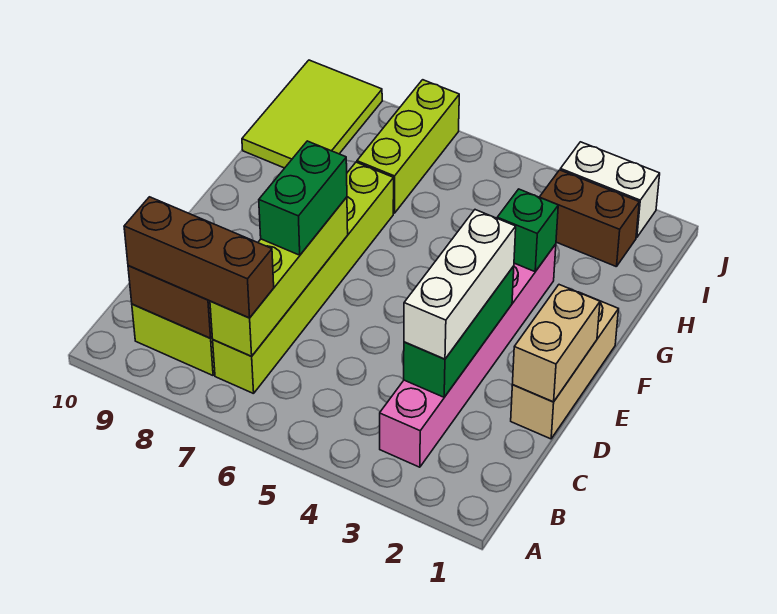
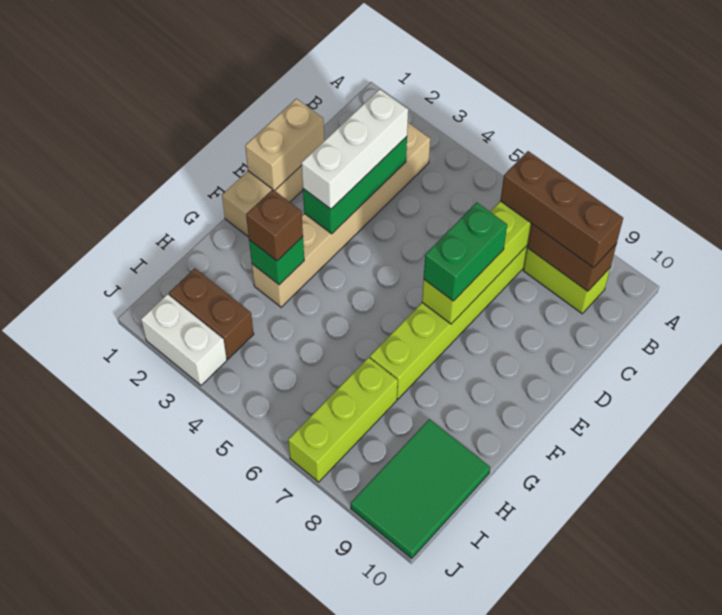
pink brick B3:G3 level 1 -> tan brick B3:G3 level 1
none -> brown brick G3 level 3
lime tile H9:J10 level 1 -> green tile H9:J10 level 1

